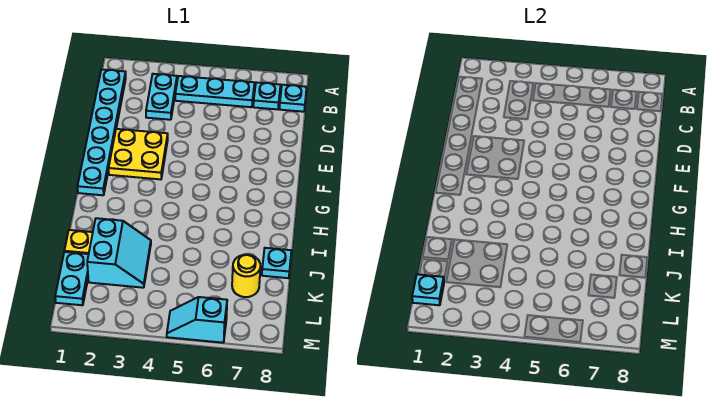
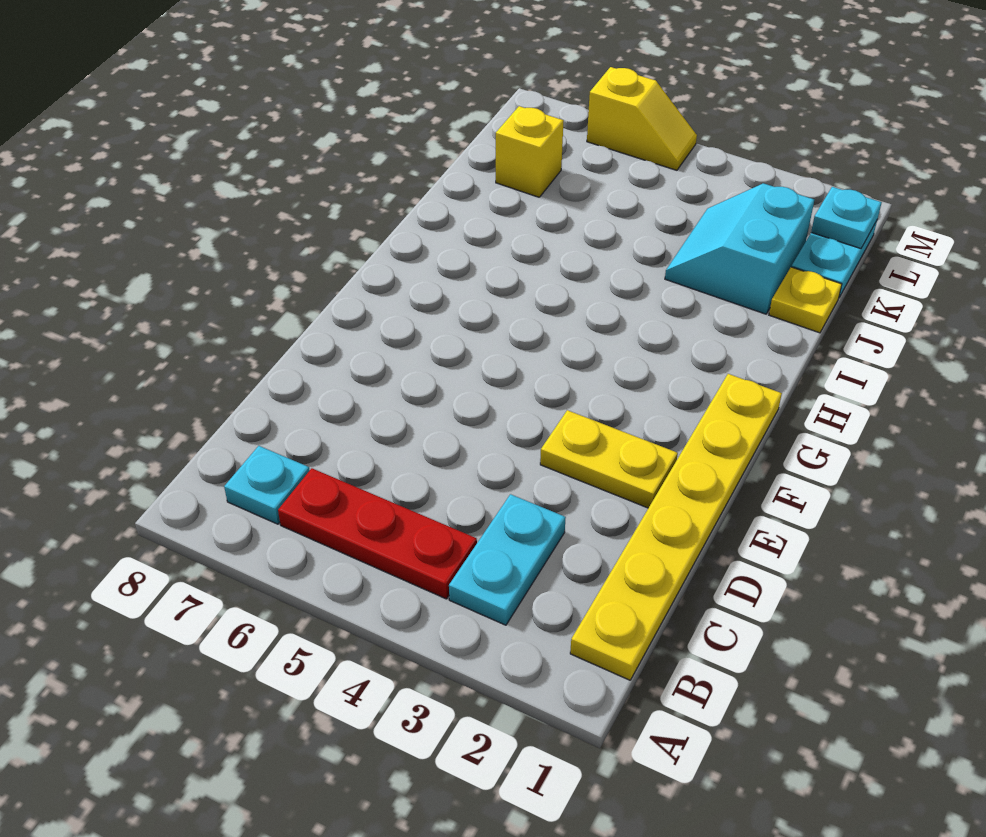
cyan plate B1:G1 level 1 -> yellow plate B1:G1 level 1
cyan plate B4:B6 level 1 -> red plate B4:B6 level 1
cyan plate B8 level 1 -> none
yellow plate E2:F3 level 1 -> yellow plate E2:E3 level 1
cyan plate J8 level 1 -> none
yellow round brick K7 level 1 -> yellow brick K7 level 1
cyan slope M5:M6 level 1 top 6 -> yellow slope M5:M6 level 1 top 6

